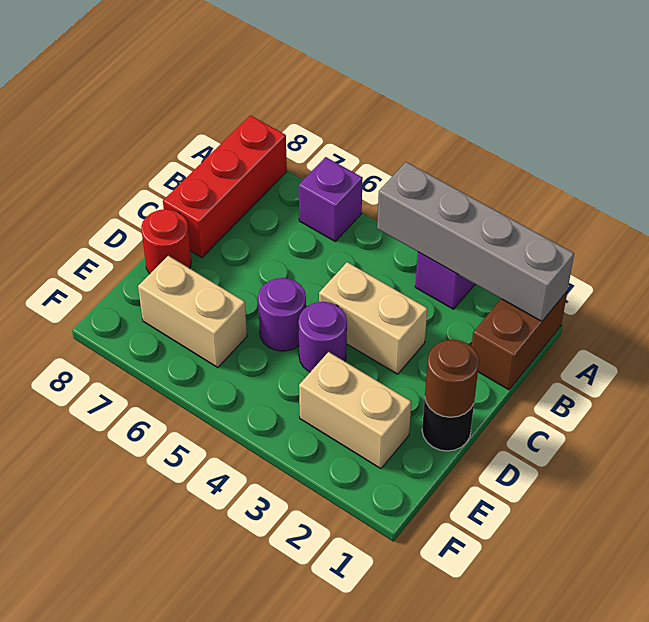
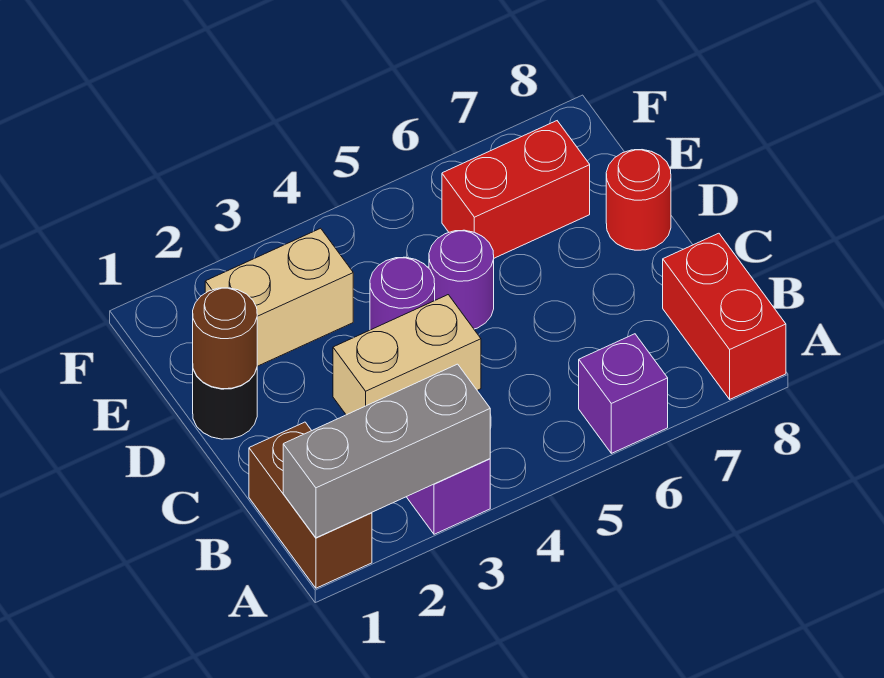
grey brick A1:A4 level 2 -> grey brick A1:A3 level 2
red brick A8:C8 level 1 -> red brick A8:B8 level 1
tan brick E6:E7 level 1 -> red brick E6:E7 level 1

